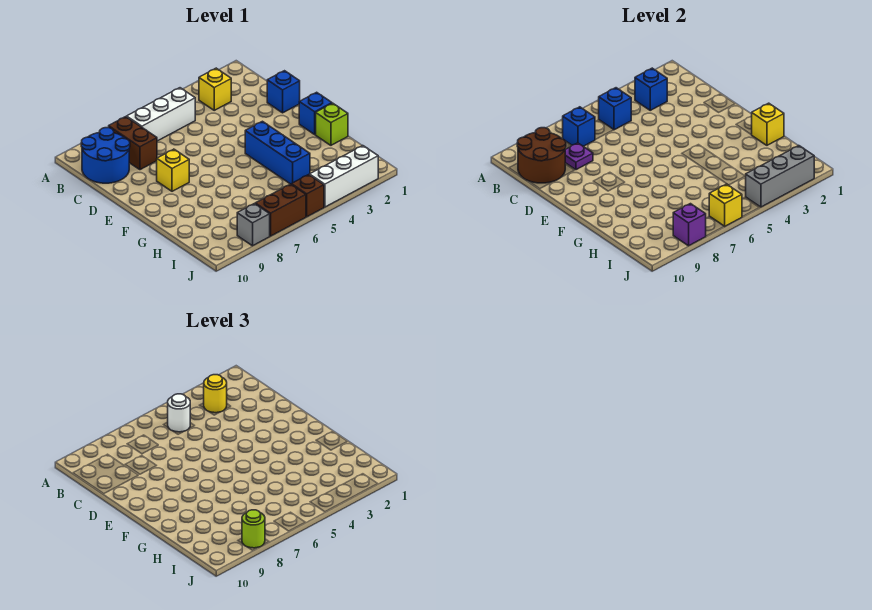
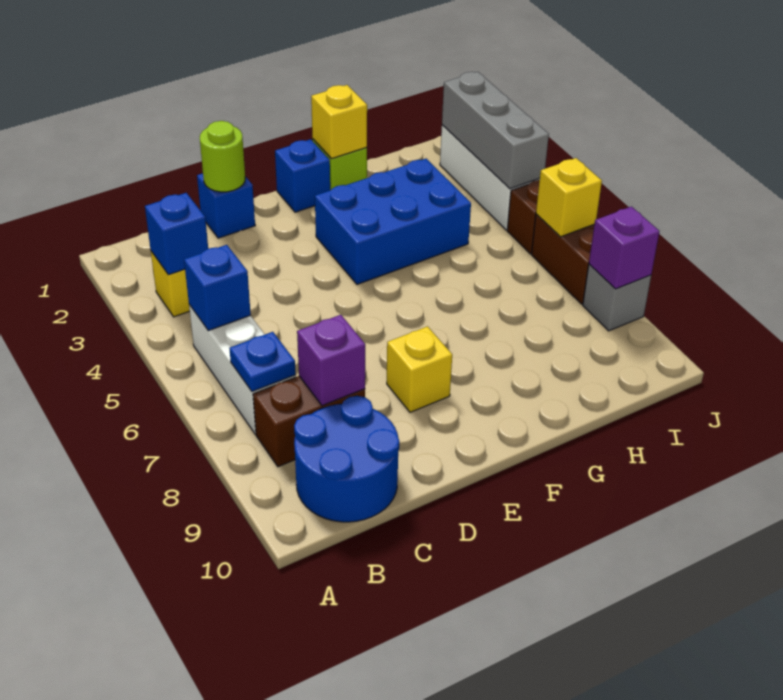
yellow round brick B3 level 3 -> none
white round brick B5 level 3 -> none
blue brick B7 level 2 -> blue plate B7 level 2
brown round brick B9:C10 level 2 -> none
purple plate C8 level 2 -> purple brick C8 level 2
blue brick F4:H4 level 1 -> blue brick F3:H4 level 1
lime round brick J8 level 3 -> lime round brick D1 level 2

